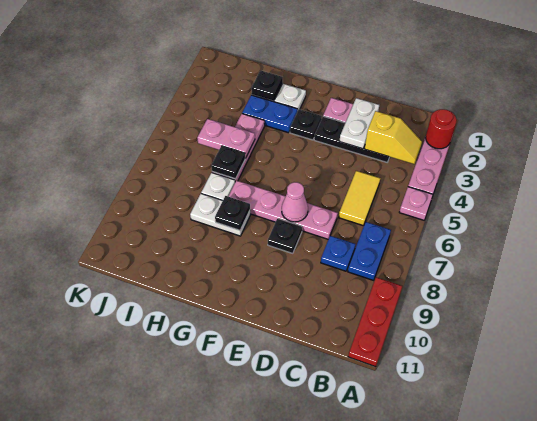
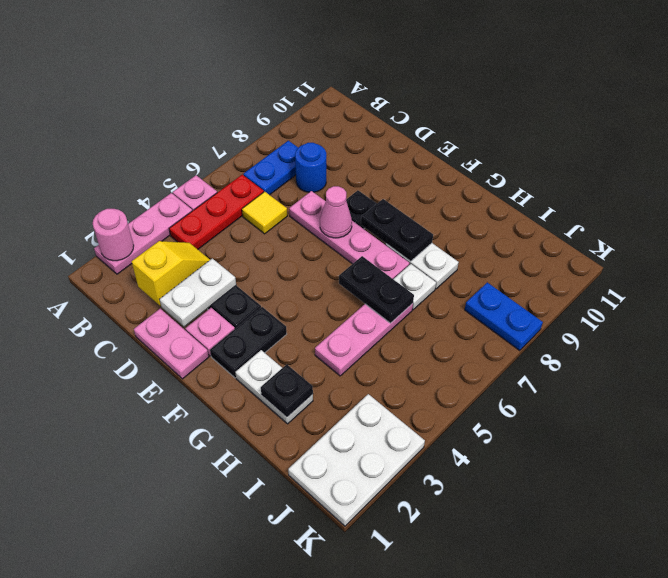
red round brick A2 level 2 -> pink round brick A2 level 2
red plate A9:A11 level 1 -> red plate B4:B6 level 1
yellow slope B3:C3 level 2 top C -> yellow slope C2:C3 level 2 top 2
yellow tile C5:C6 level 1 -> yellow tile C6 level 1
blue plate C8 level 1 -> blue round brick C8 level 1
black plate F3 level 1 -> black plate F2:F3 level 1
blue plate G3:H3 level 1 -> blue plate J8:K8 level 1
black plate G8 level 2 -> black plate F8:G8 level 2
pink plate H5:I5 level 2 -> pink plate D1:E1 level 1
black plate H6 level 2 -> black plate G6:H6 level 2
none -> white plate J1:K3 level 1

